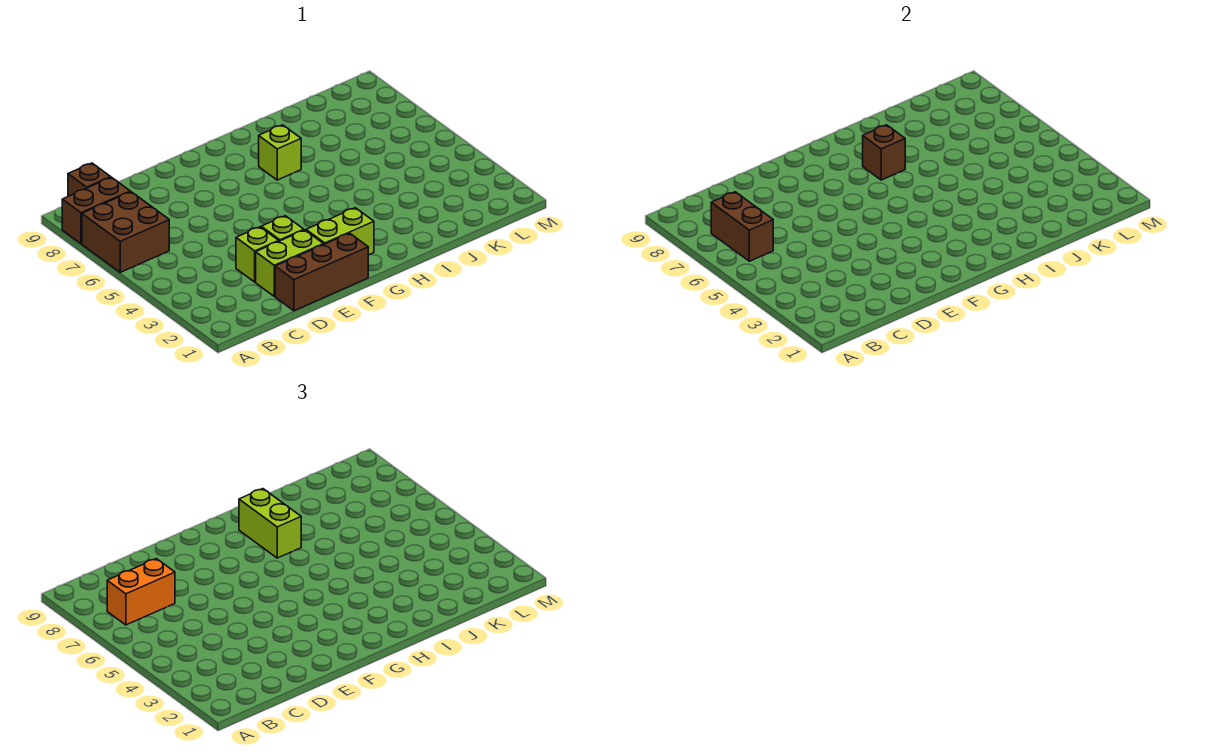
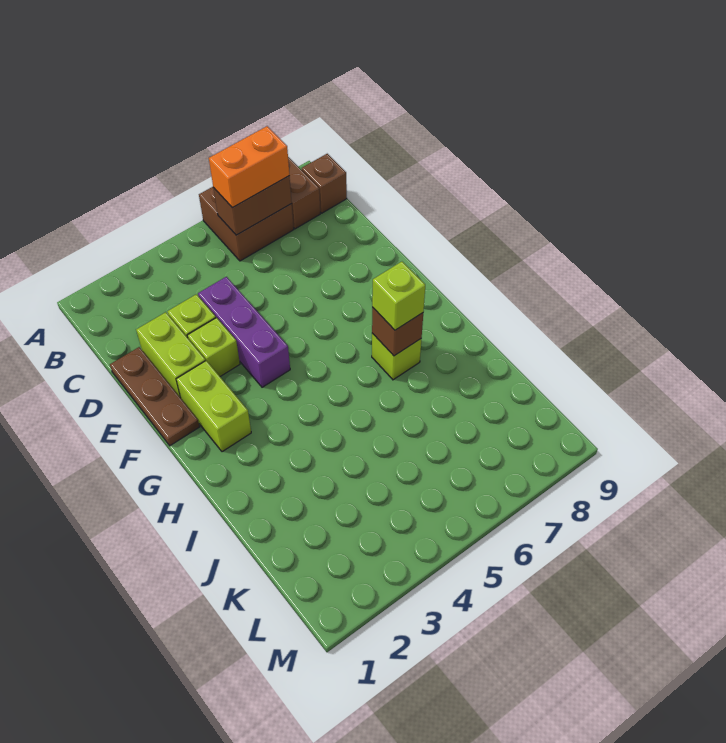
orange brick B7:C7 level 3 -> orange brick B6:B7 level 3
brown brick D1:F1 level 1 -> brown plate D1:F1 level 1
none -> purple brick D4:F4 level 1
lime brick H7:H8 level 3 -> lime brick H7 level 3

